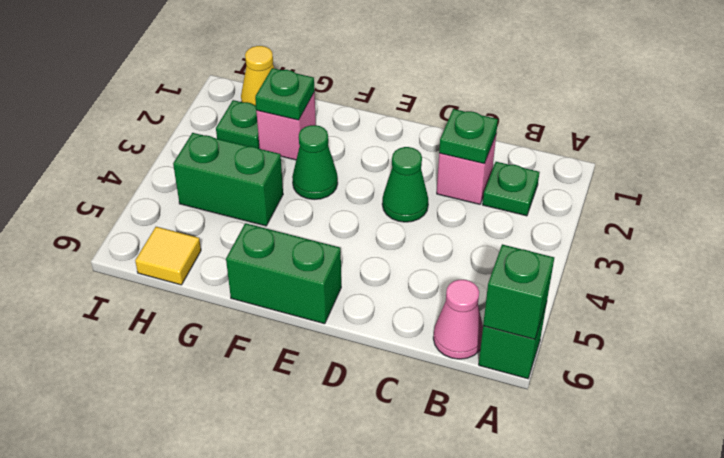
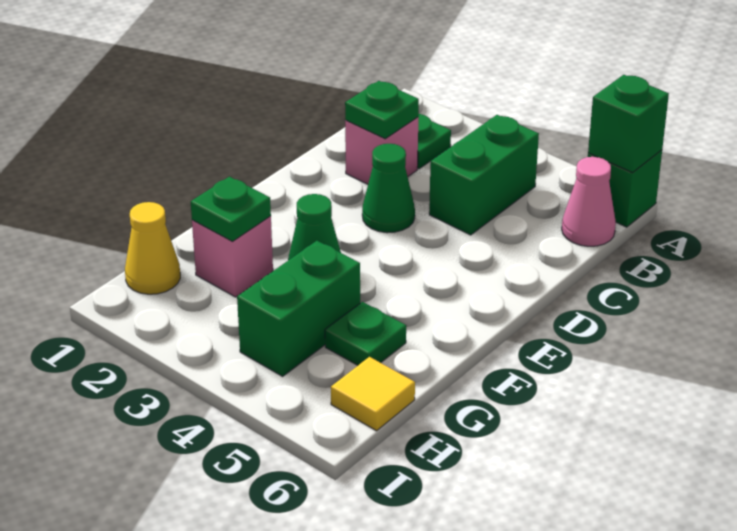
green brick E6:F6 level 1 -> green brick B4:C4 level 1
green plate H2 level 1 -> green plate G5 level 1

